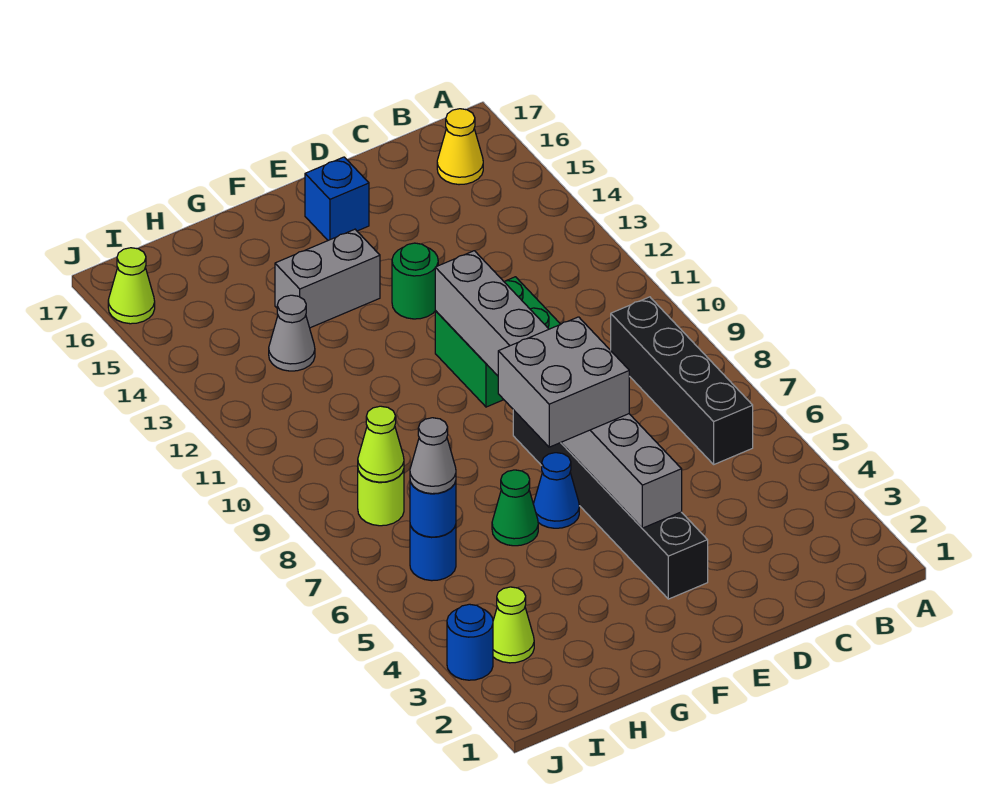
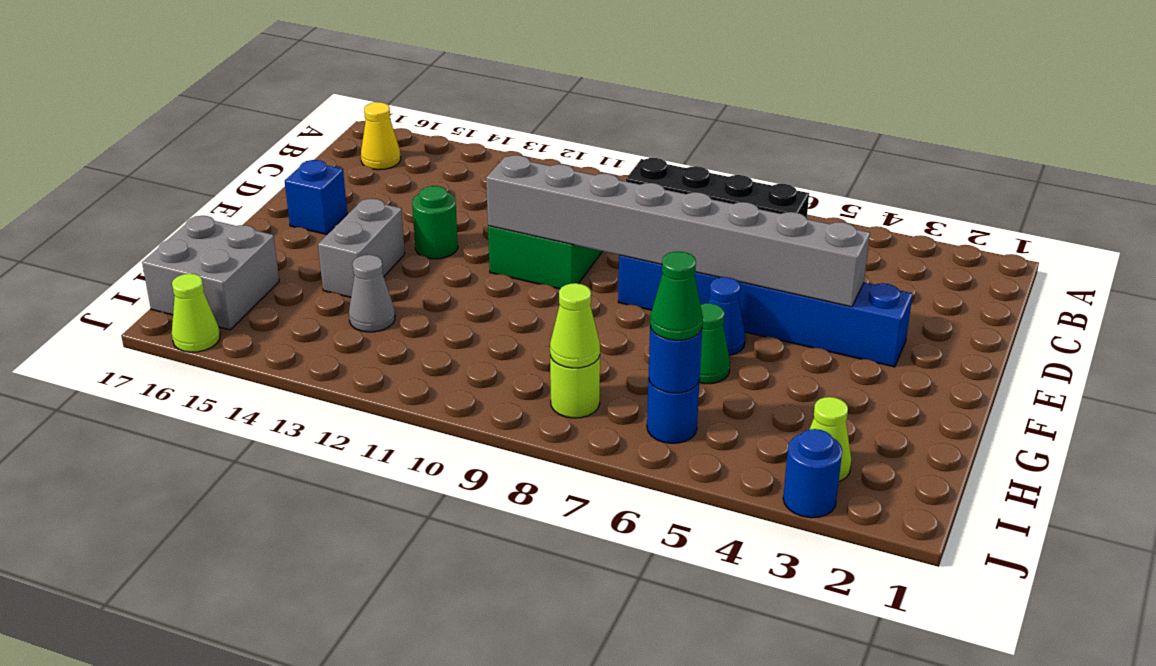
black brick E3:E8 level 1 -> blue brick E3:E8 level 1
grey brick E6:F7 level 3 -> grey brick H16:I17 level 1
grey cone I6 level 3 -> green cone I6 level 3

